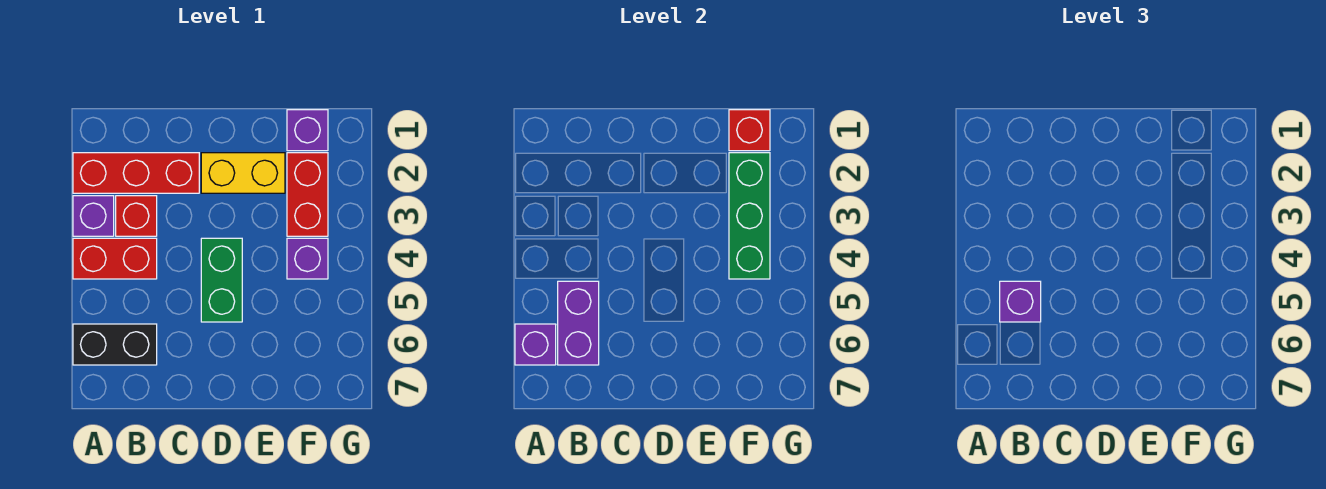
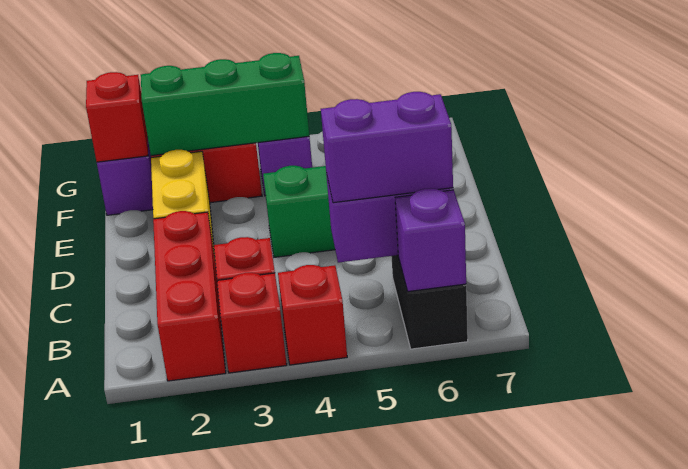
purple brick A3 level 1 -> red brick A3 level 1
red brick A4:B4 level 1 -> red brick A4 level 1
purple brick B5 level 3 -> purple brick B5:B6 level 3

